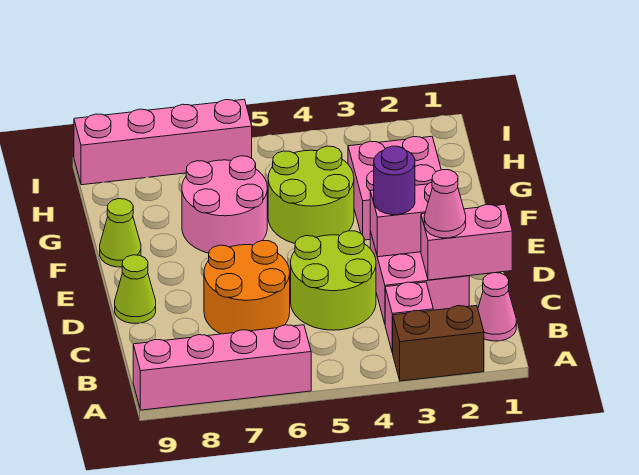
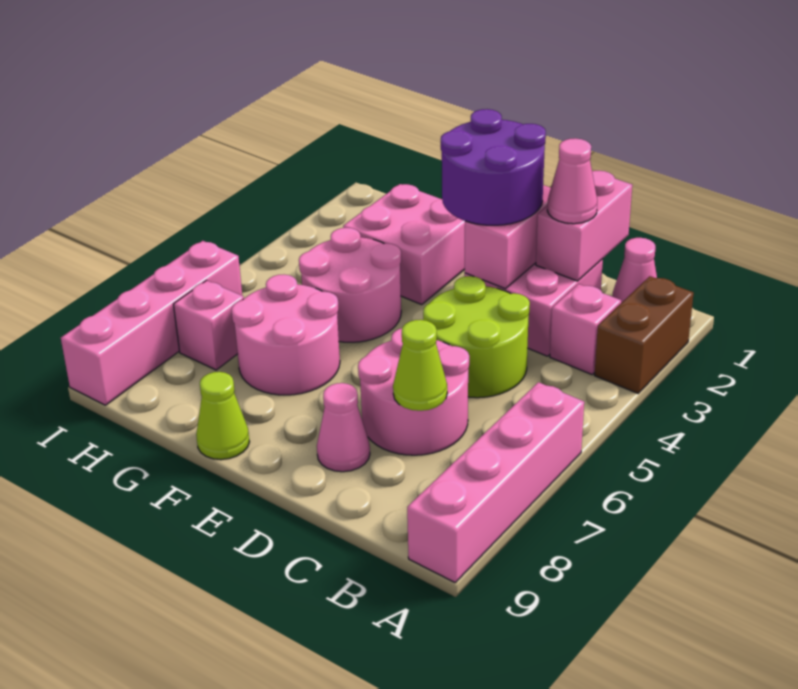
orange round brick C6:D7 level 1 -> pink round brick C6:D7 level 1
purple round brick D3 level 3 -> purple round brick D2:E3 level 3
none -> pink cone D8 level 1
lime cone D9 level 1 -> lime cone C7 level 2
lime round brick F4:G5 level 1 -> pink round brick F4:G5 level 1
none -> pink brick H7 level 1

